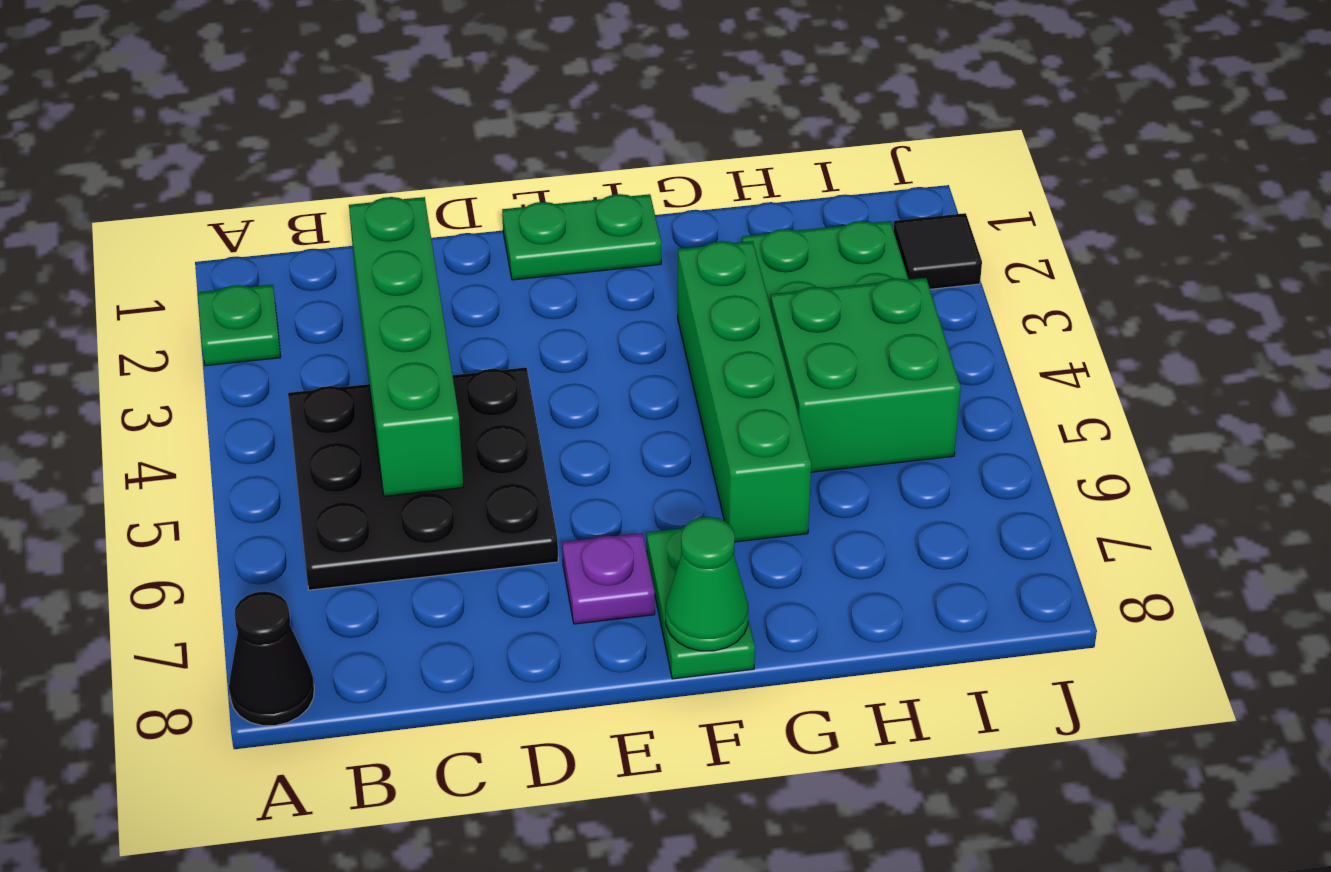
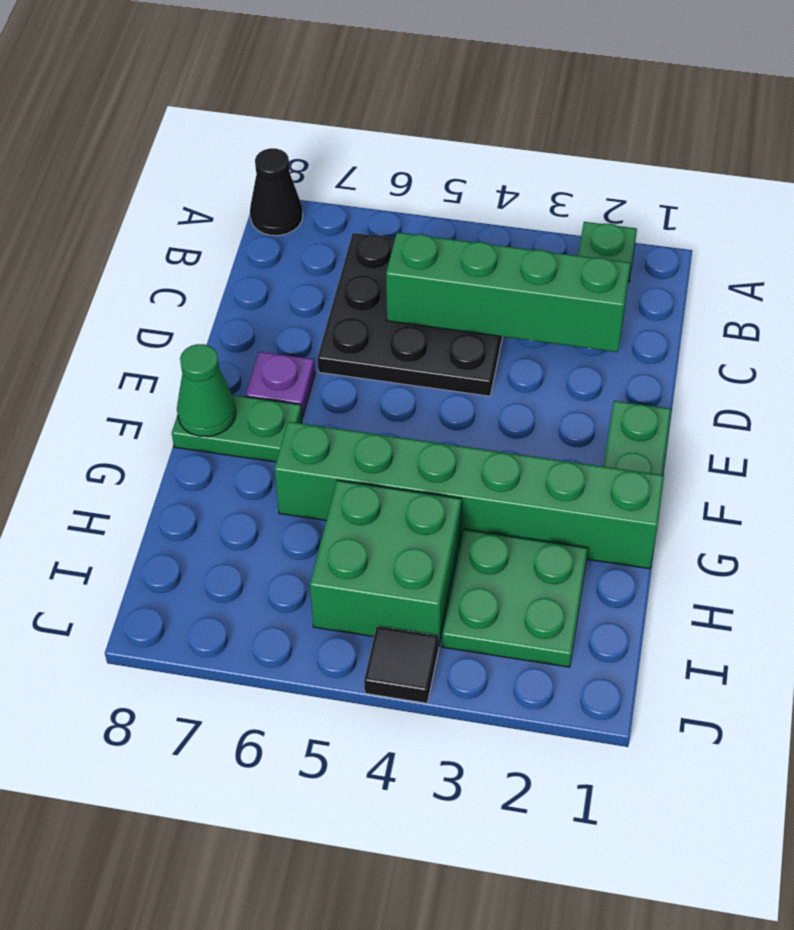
green brick G3:G6 level 1 -> green brick G1:G6 level 1
black tile J2 level 1 -> black tile J4 level 1

